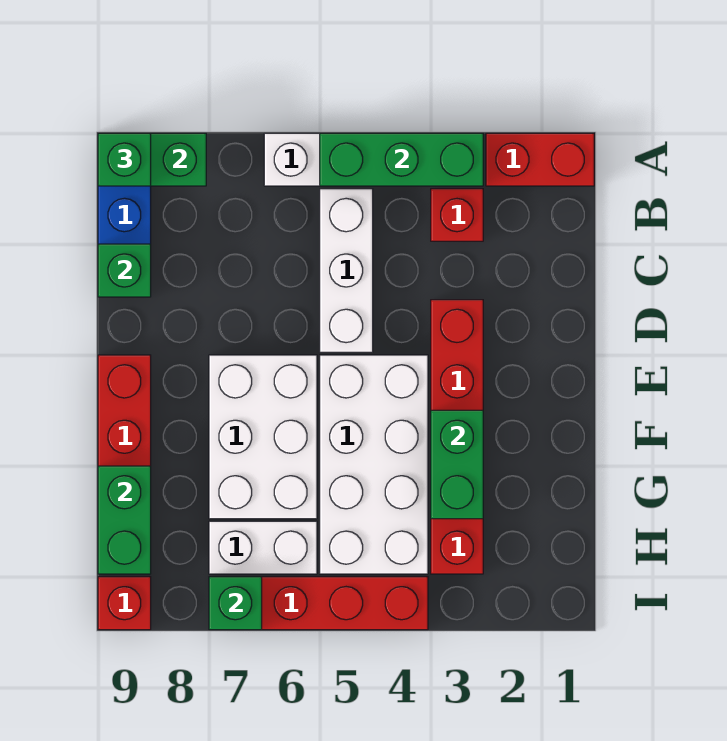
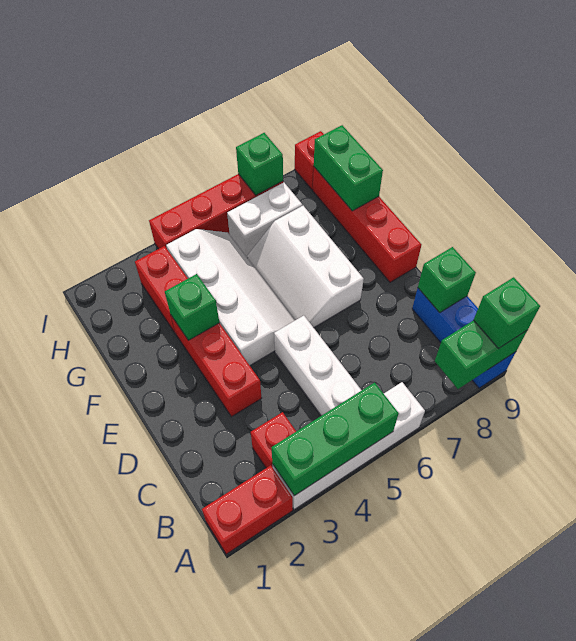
white brick E4:H5 level 1 -> white slope E4:H5 level 1 top 4
white brick E6:G7 level 1 -> white slope E6:G7 level 1 top 7
green brick F3:G3 level 2 -> green brick F3 level 2

